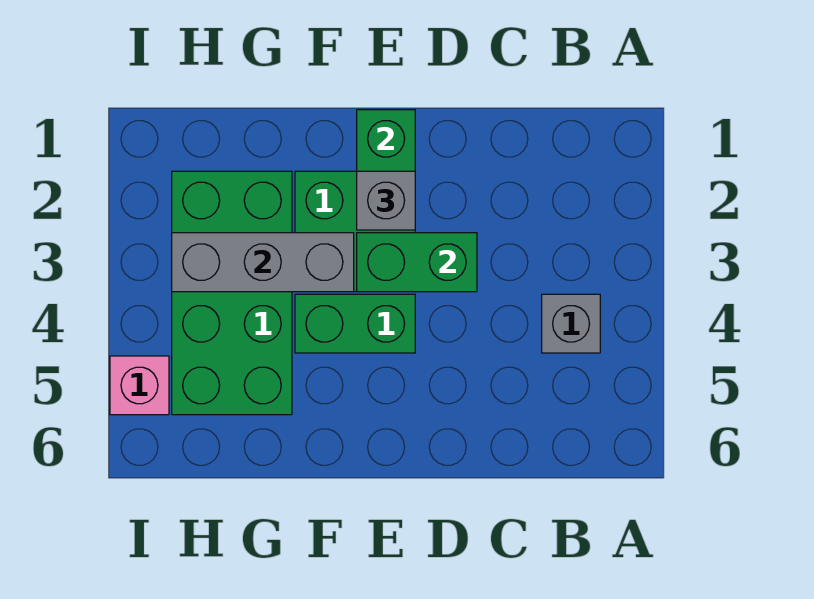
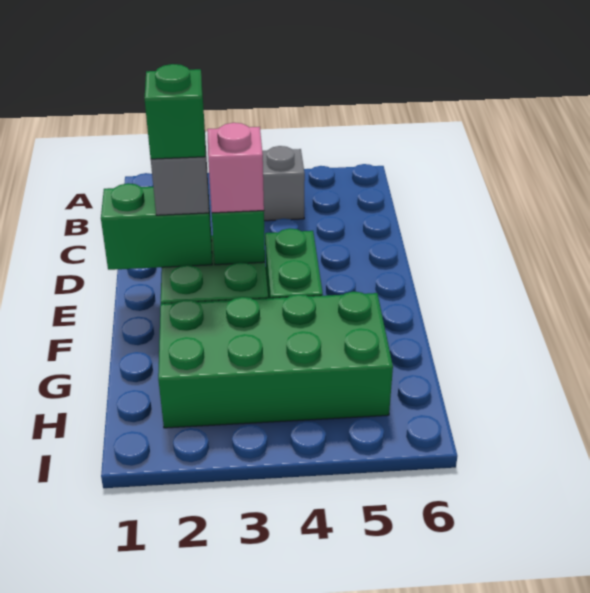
none -> green brick E2 level 4
grey brick F3:H3 level 2 -> none
pink brick I5 level 1 -> pink brick E3 level 3

